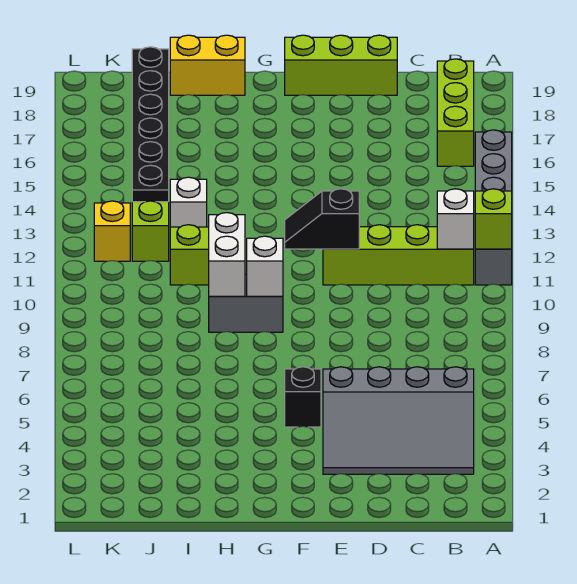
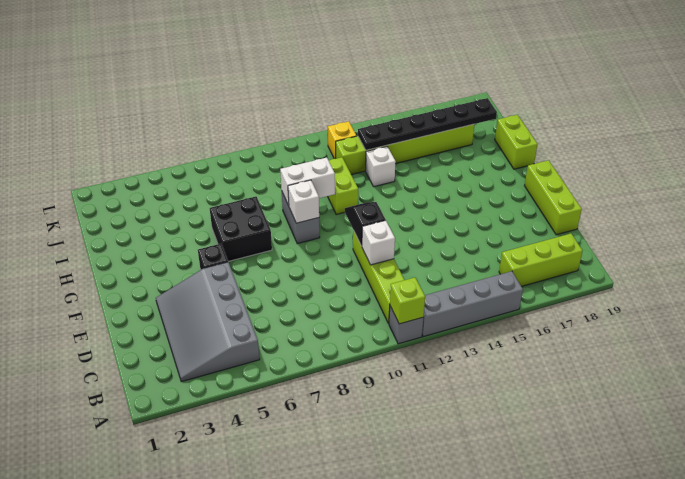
white brick B11 level 2 -> white brick D11 level 2
none -> black brick G6:H7 level 1
yellow brick H19:I19 level 1 -> lime brick H19:I19 level 1

